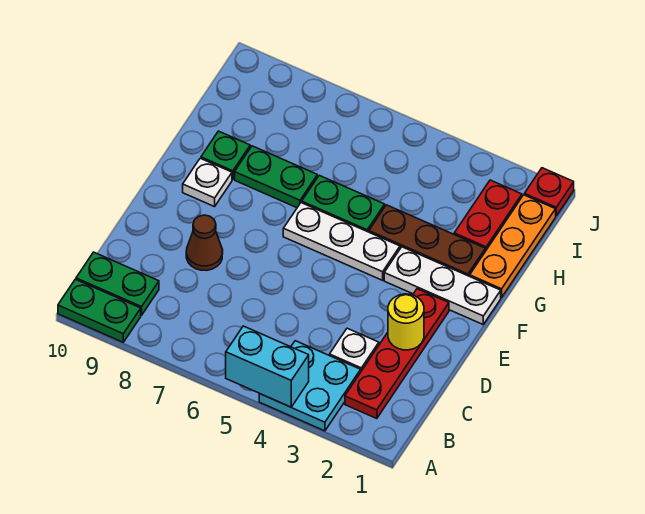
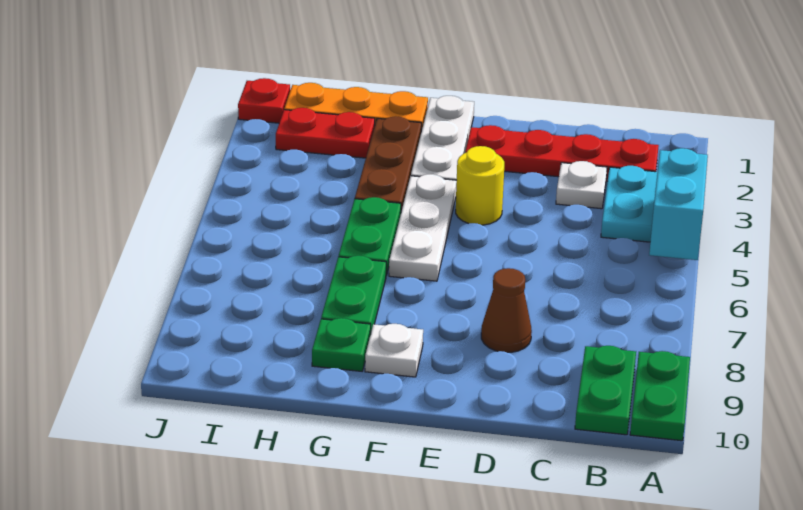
yellow round brick D2 level 2 -> yellow round brick E4 level 1

